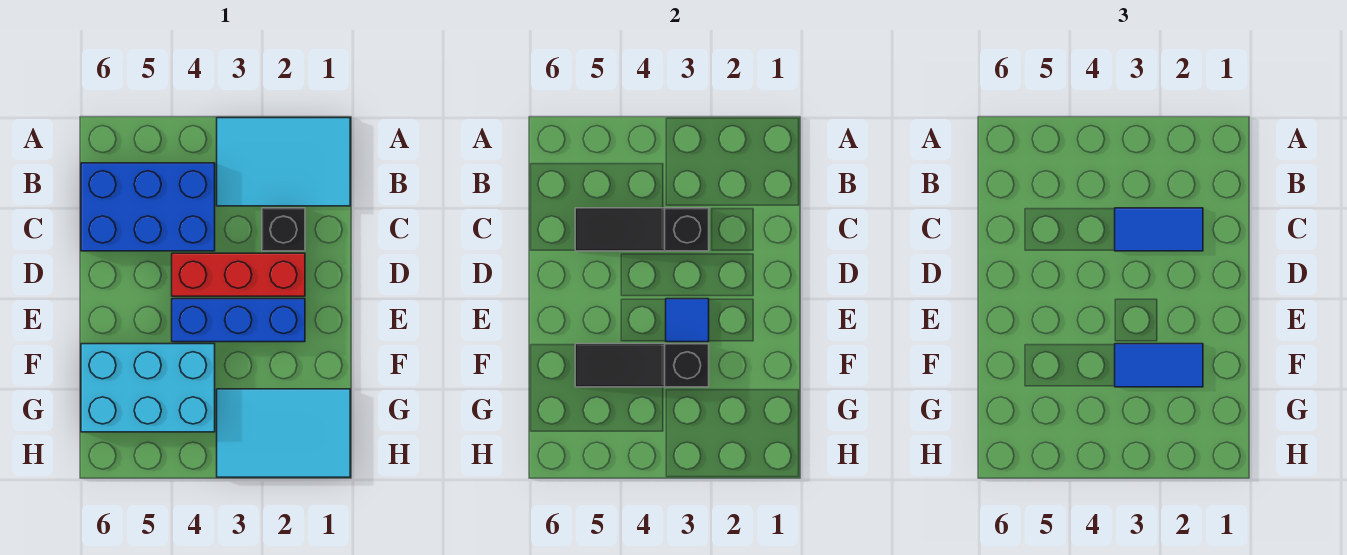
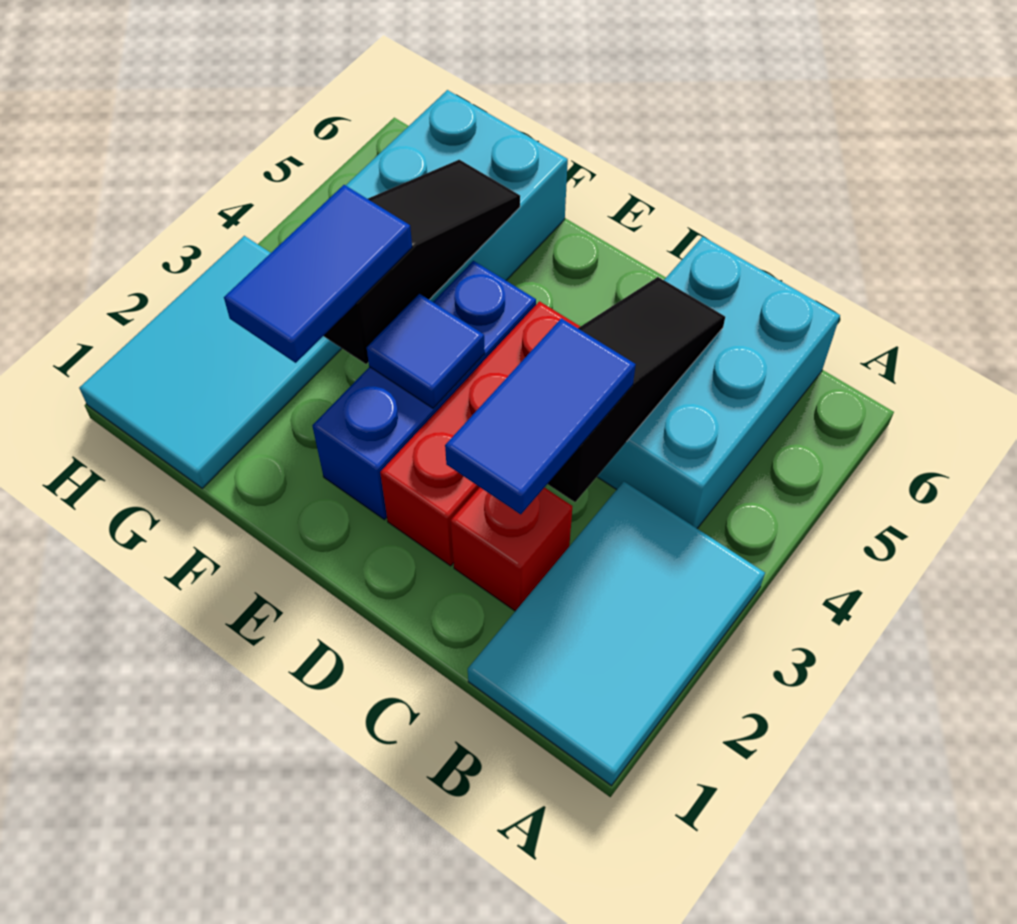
blue brick B4:C6 level 1 -> cyan brick B4:C6 level 1
black brick C2 level 1 -> red brick C2 level 1

